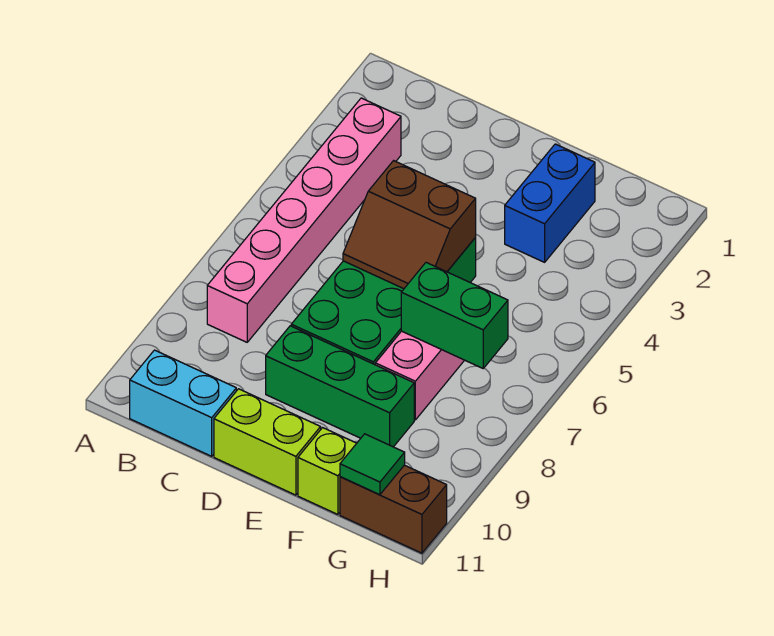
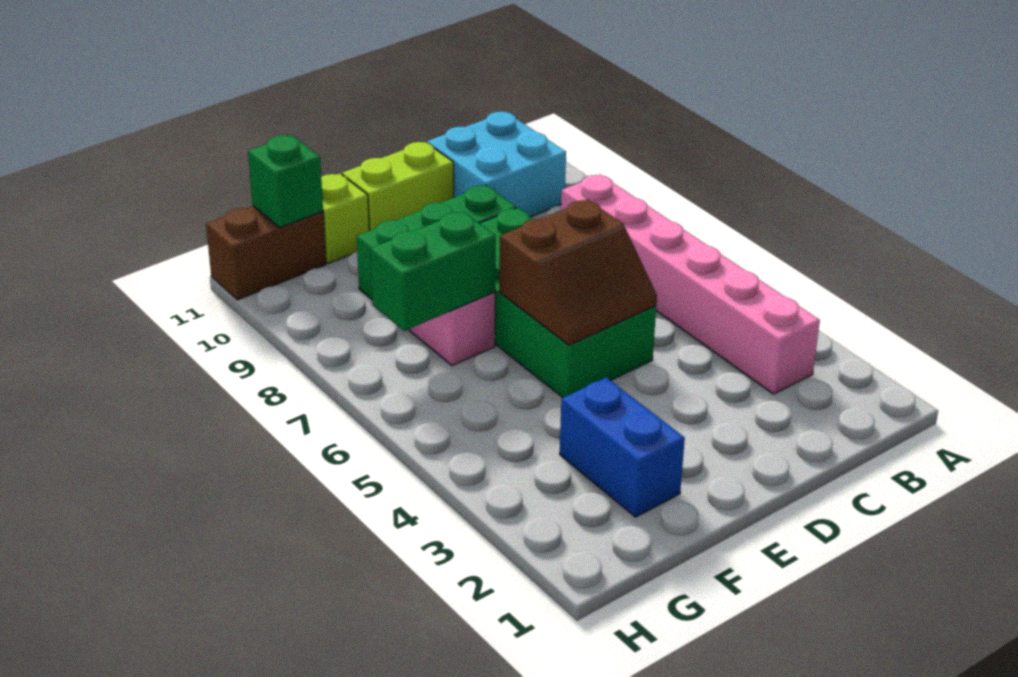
cyan brick B11:C11 level 1 -> cyan brick B10:C11 level 1
brown slope D5:E6 level 2 top 5 -> brown slope D5:E6 level 2 top 6
green tile G11 level 2 -> green brick G11 level 2

